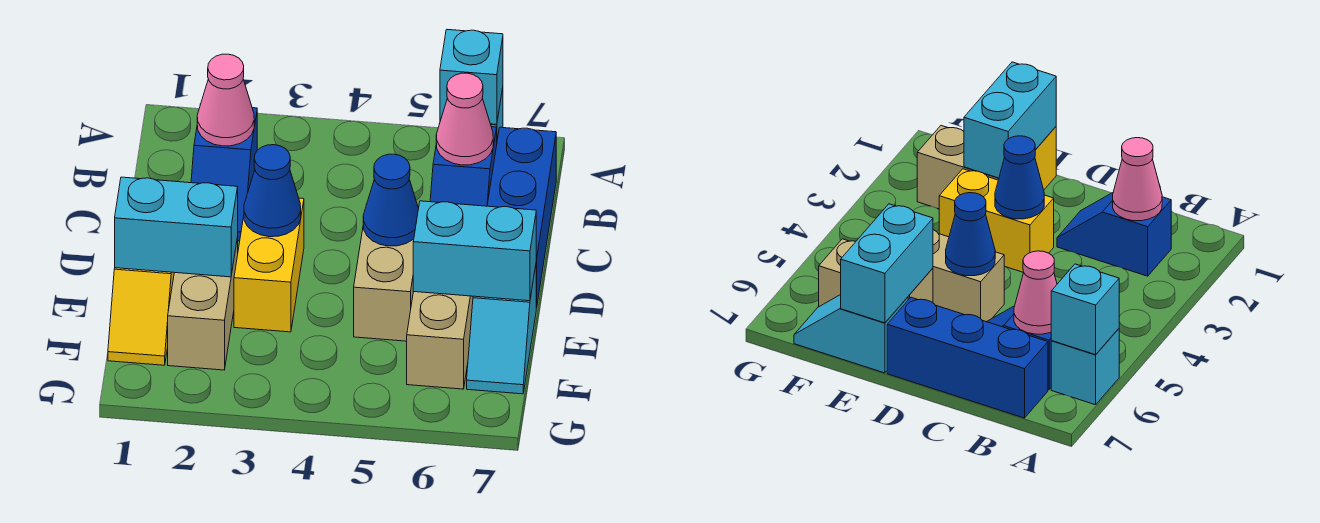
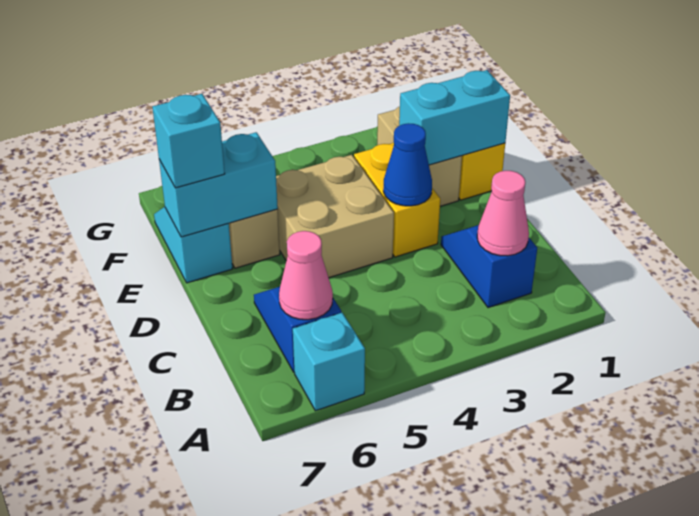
cyan brick A6 level 2 -> cyan brick E7 level 3
blue brick B7:D7 level 1 -> none
tan brick D5:E5 level 1 -> tan brick D4:E5 level 1
blue cone D5 level 2 -> none

